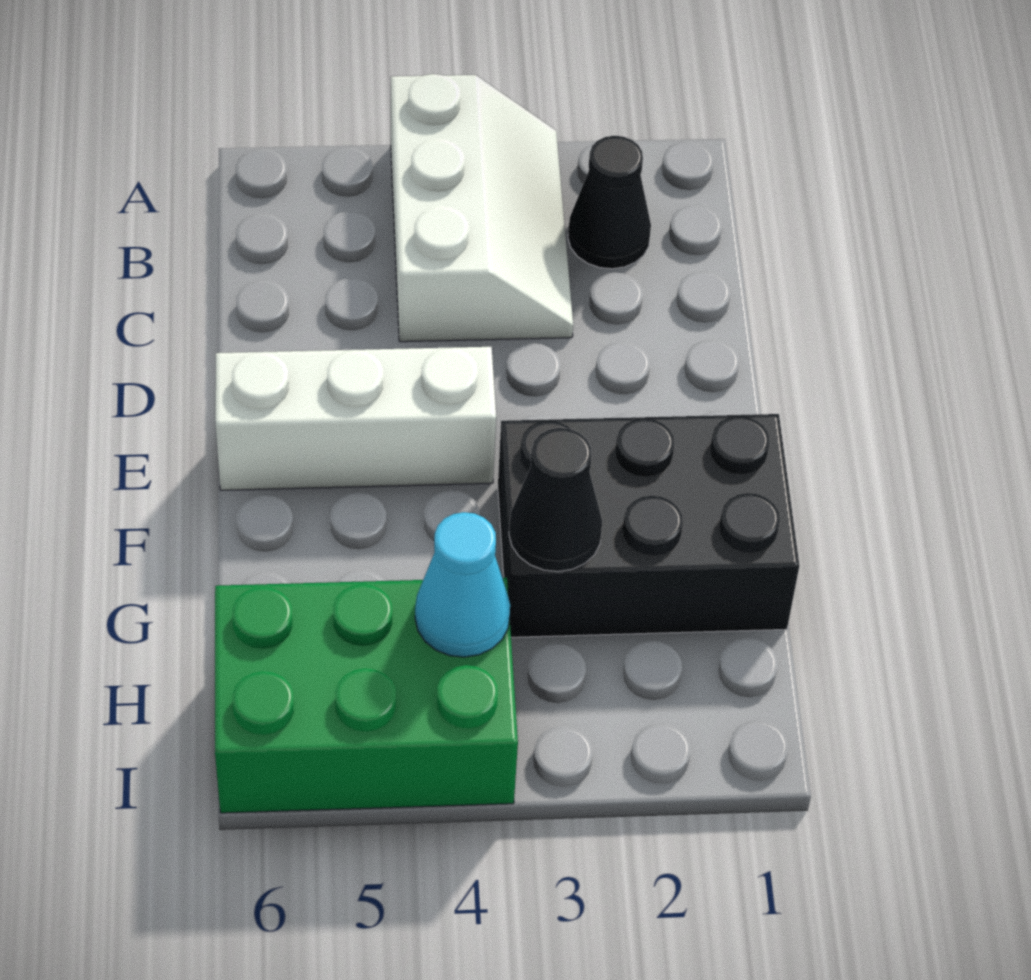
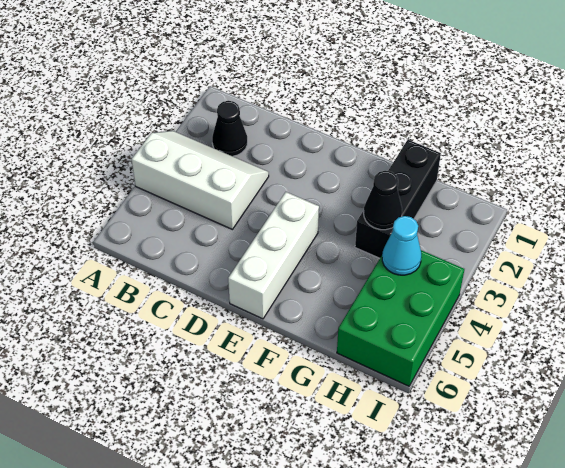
black brick F1:G3 level 1 -> black brick G1:G3 level 1

